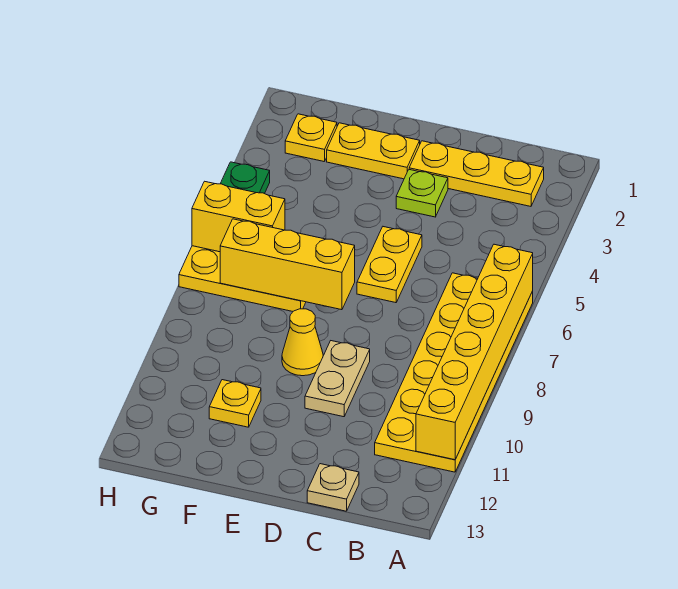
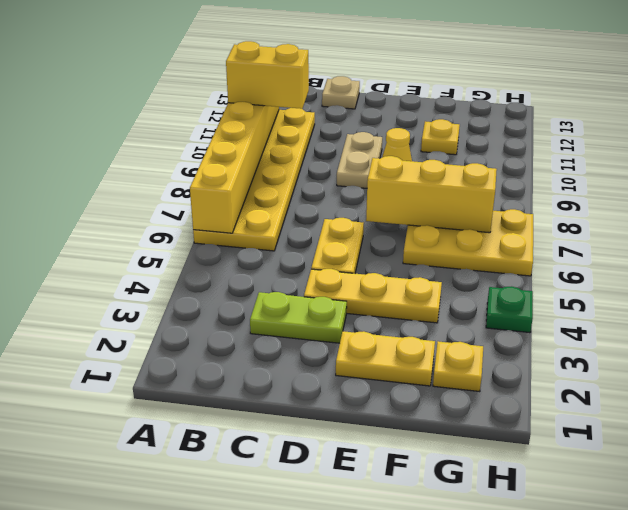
yellow plate B2:D2 level 1 -> yellow plate D4:F4 level 1
lime plate D3 level 1 -> lime plate C3:D3 level 1
yellow brick G6:H6 level 2 -> yellow brick A10:B10 level 3

